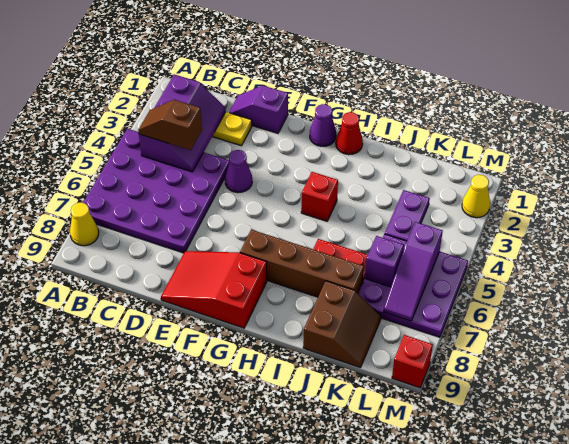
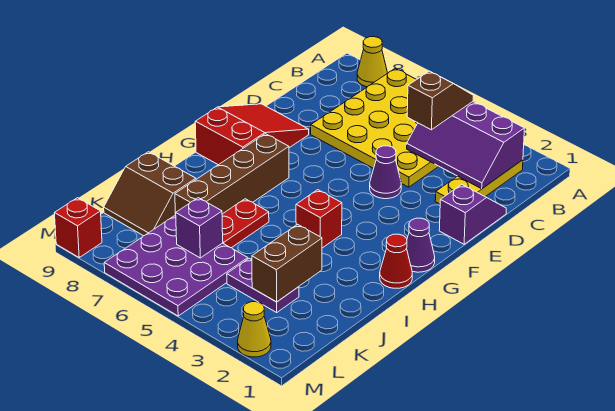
purple plate A4:D7 level 1 -> yellow plate A4:D7 level 1
none -> brown brick J3:K3 level 2
purple slope L5:L7 level 2 top 5 -> none

